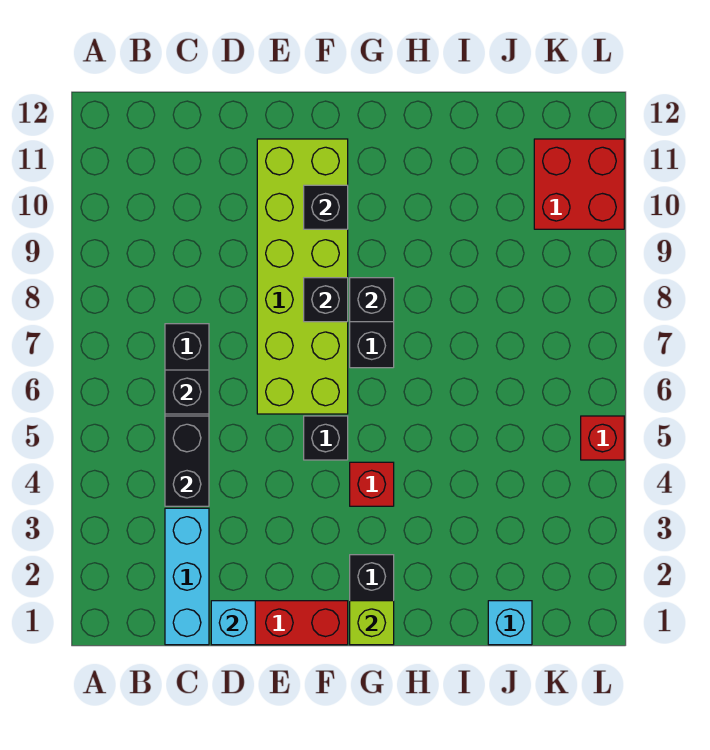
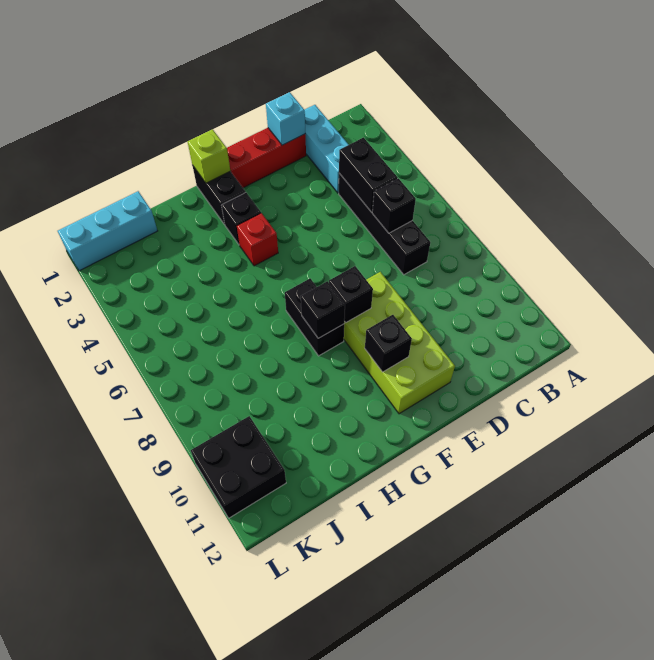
lime brick E6:F11 level 1 -> lime brick E8:F11 level 1
black brick F5 level 1 -> black brick G3 level 1
cyan brick J1 level 1 -> cyan brick J1:L1 level 1
red brick K10:L11 level 1 -> black brick K10:L11 level 1
red brick L5 level 1 -> none

